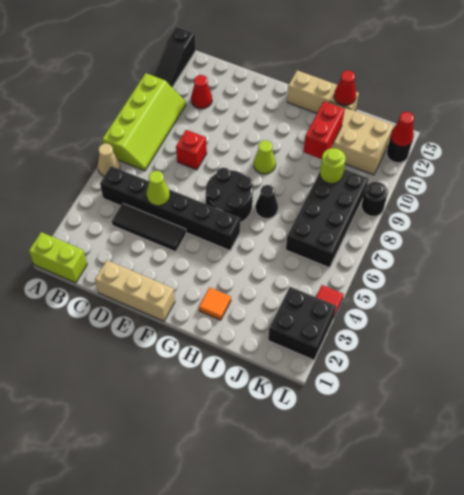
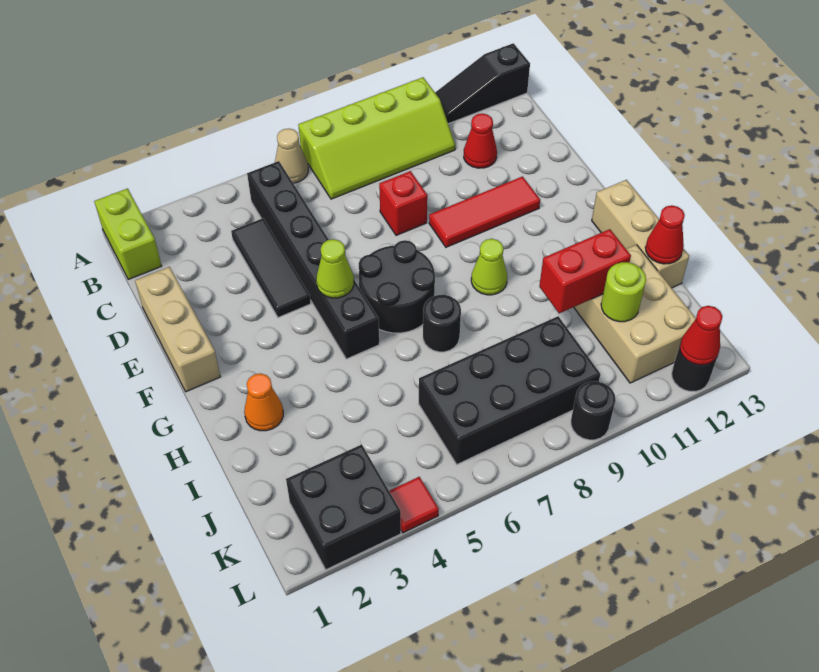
lime cone D5 level 2 -> lime cone F5 level 2
none -> red tile E9:E11 level 1
orange tile H2 level 1 -> orange cone H2 level 1
black cone H7 level 1 -> black round brick H7 level 1
lime round brick J9 level 2 -> lime round brick J11 level 2

